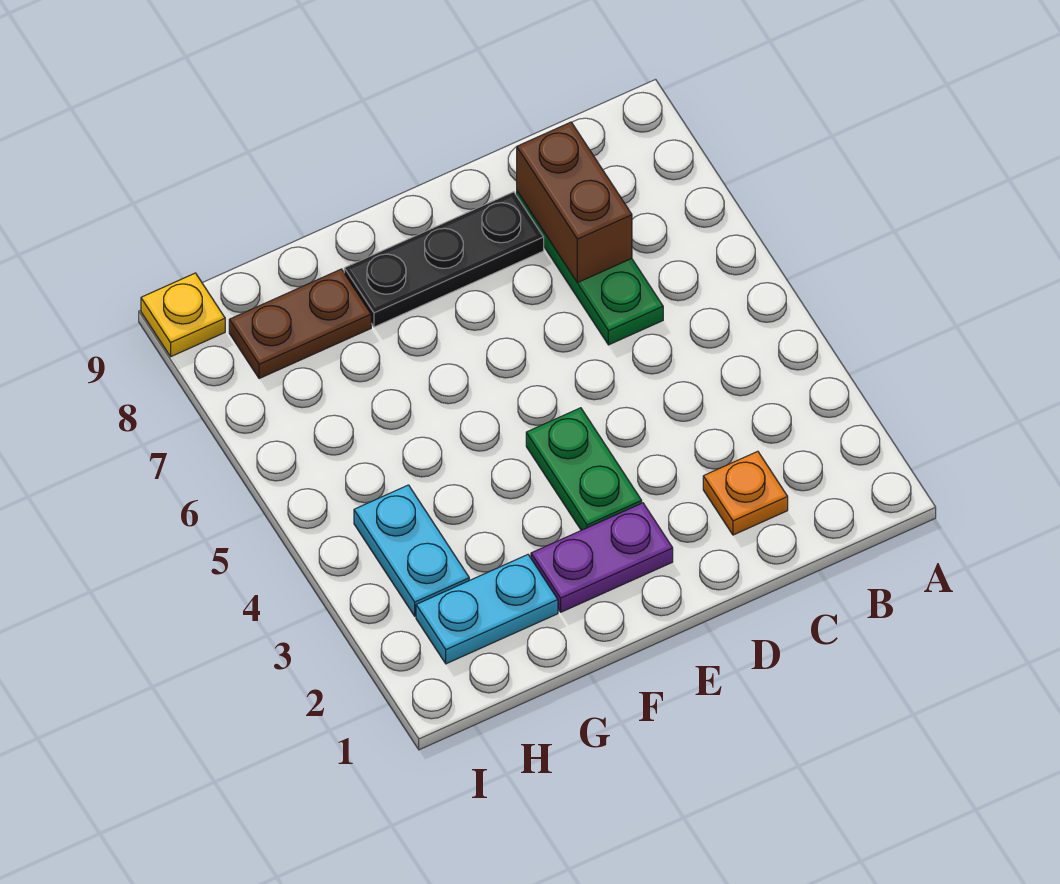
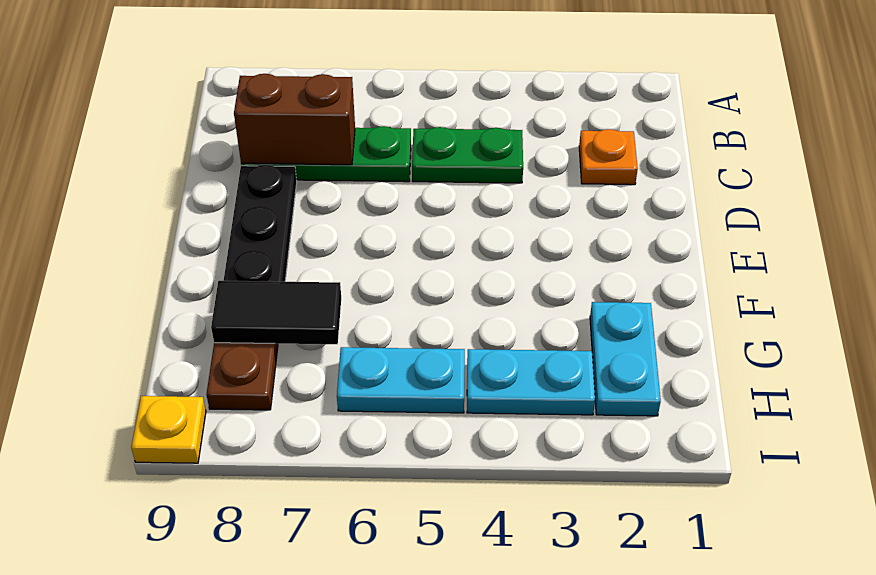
purple plate E2:F2 level 1 -> none
green plate E3:E4 level 1 -> green plate C4:C5 level 1
none -> black tile G7:G8 level 2
none -> cyan plate H5:H6 level 1

